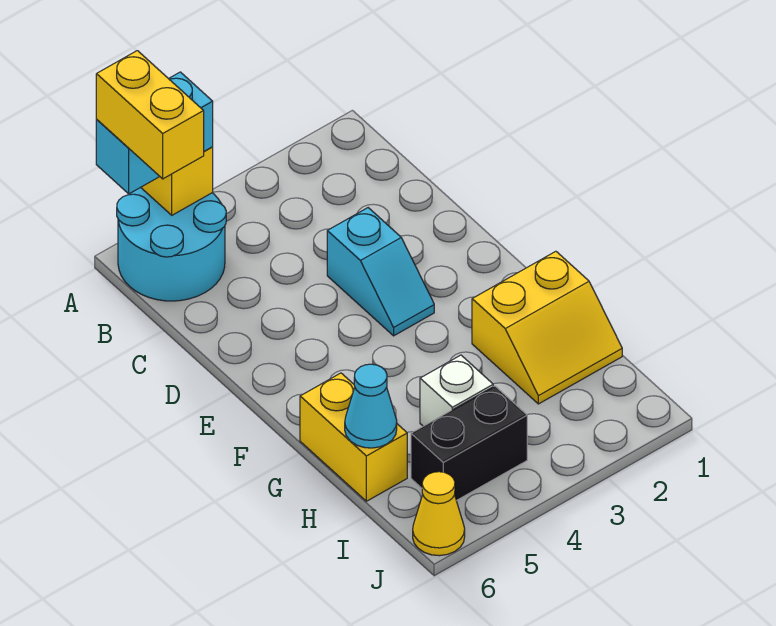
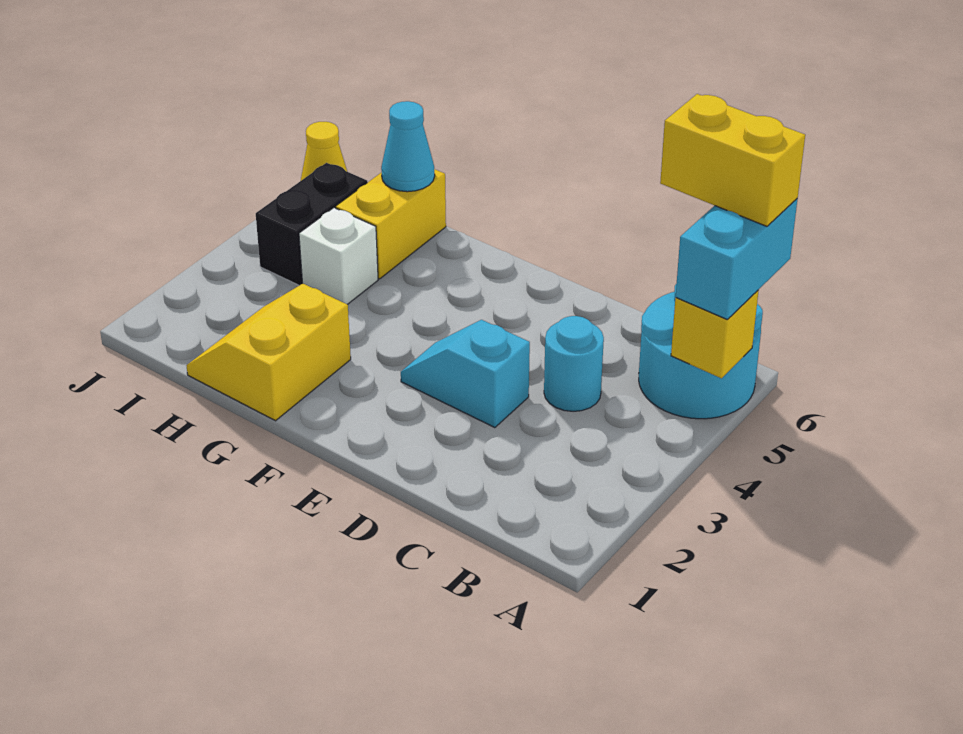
none -> cyan round brick C4 level 1
yellow brick G6:H6 level 1 -> yellow brick H5:H6 level 1

